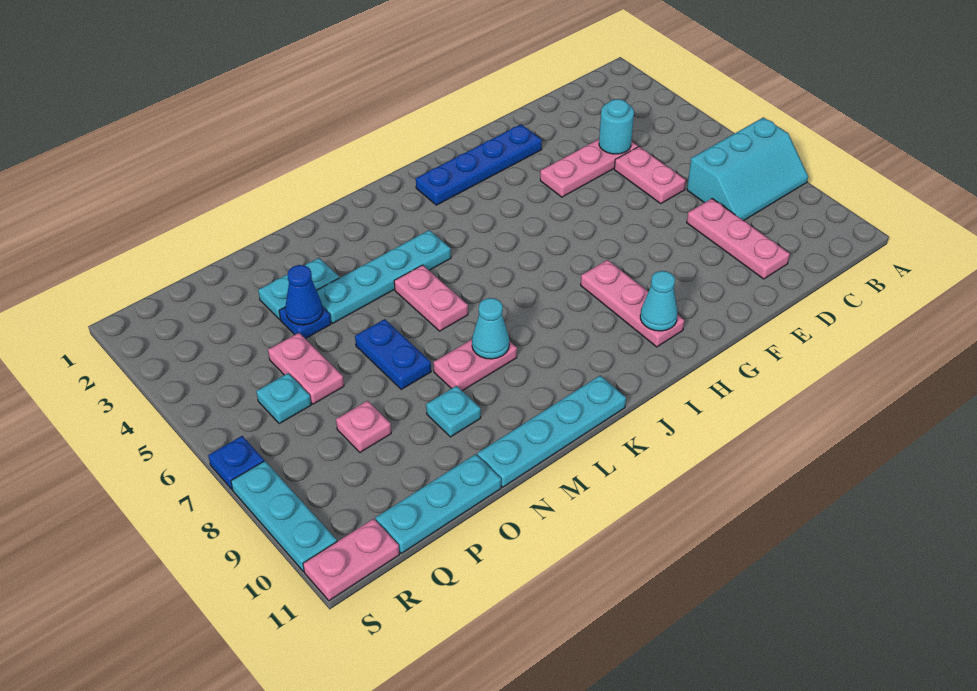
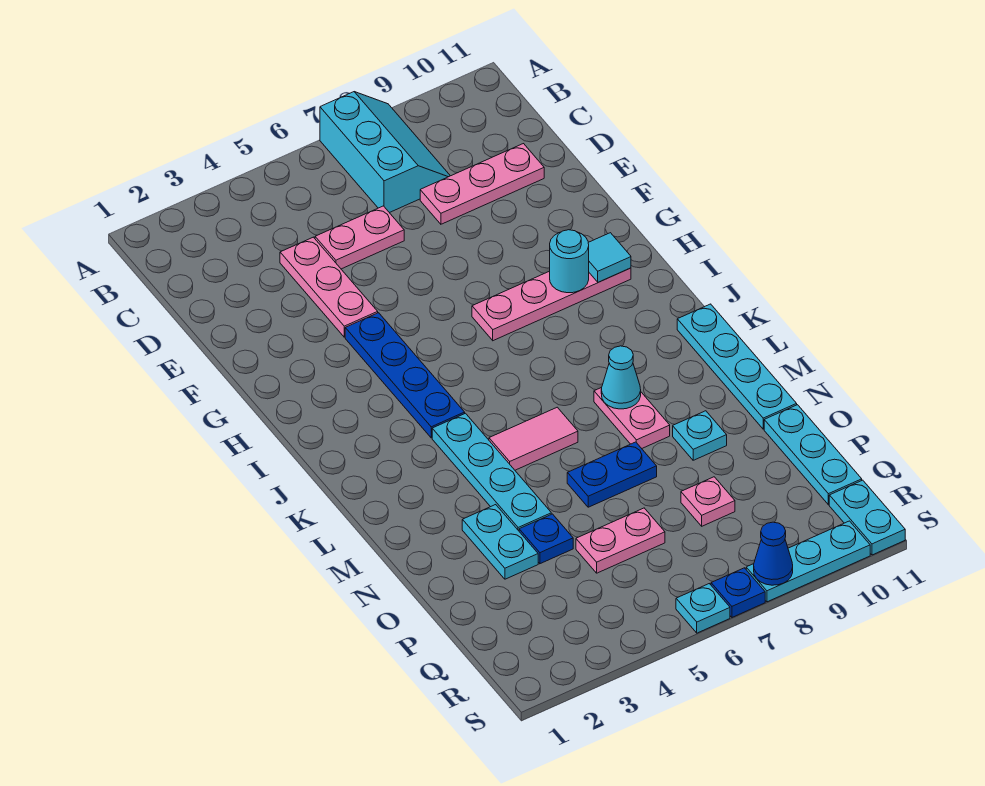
cyan round brick D4 level 2 -> cyan round brick H9 level 2
blue plate F2:I2 level 1 -> blue plate G4:J4 level 1
pink plate H8:H10 level 1 -> pink plate H7:H10 level 1
cyan cone H10 level 2 -> cyan tile H10 level 2
pink plate L5:L6 level 1 -> pink tile L5:L6 level 1
blue cone O4 level 2 -> blue cone S8 level 2
cyan plate Q6 level 1 -> cyan plate S6 level 1
pink plate R11:S11 level 1 -> cyan plate R11:S11 level 1

